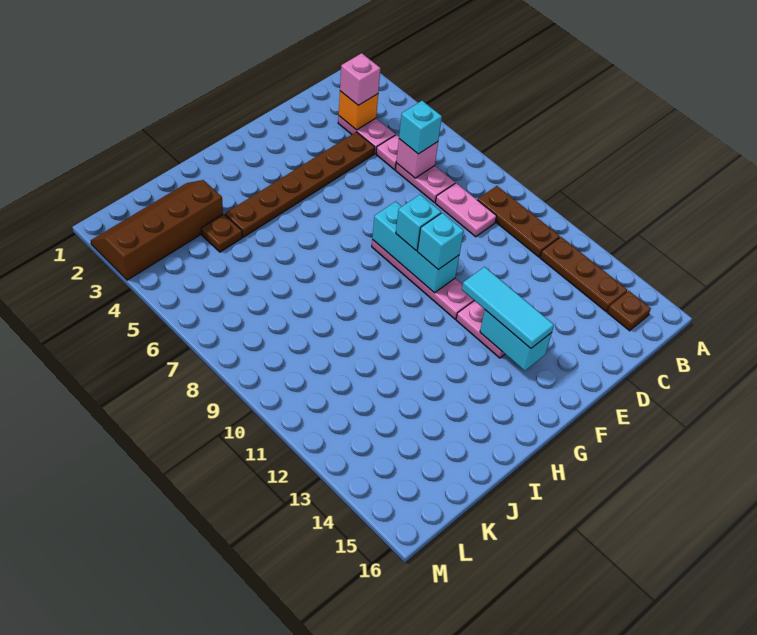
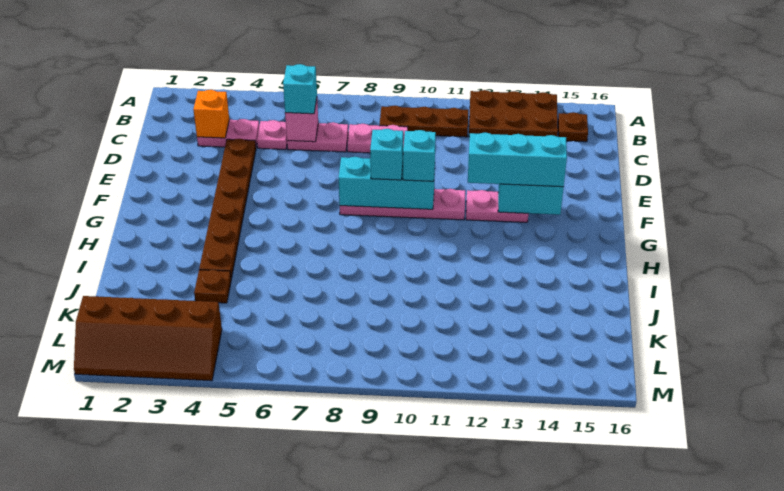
brown plate B12:B14 level 1 -> brown plate A12:B14 level 1
pink brick C3 level 3 -> none
cyan tile F12:F14 level 3 -> cyan brick F12:F14 level 3
brown slope J2:M3 level 1 top 3 -> brown slope L1:M4 level 1 top L

